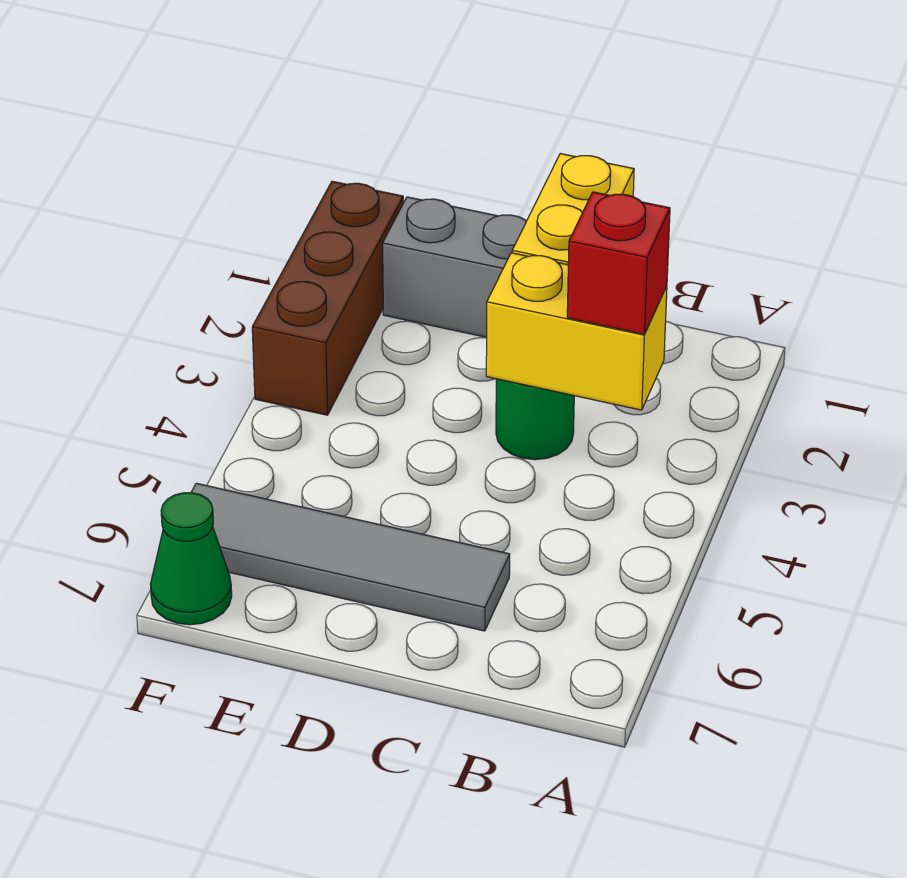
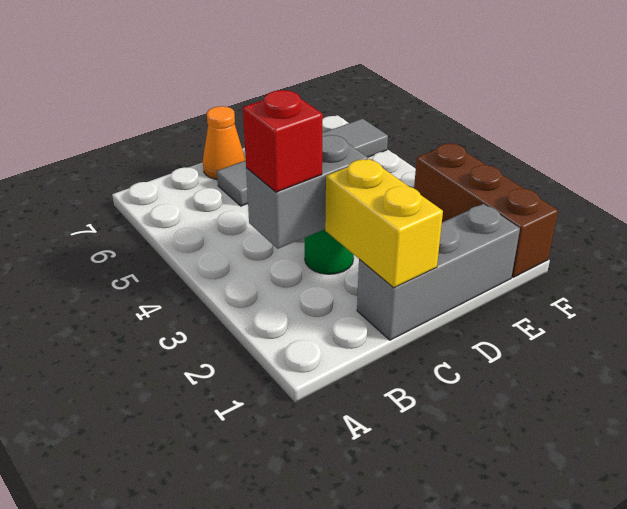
yellow brick B3:C3 level 2 -> grey brick B3:C3 level 2
none -> orange cone C7 level 1
green cone F7 level 1 -> none

